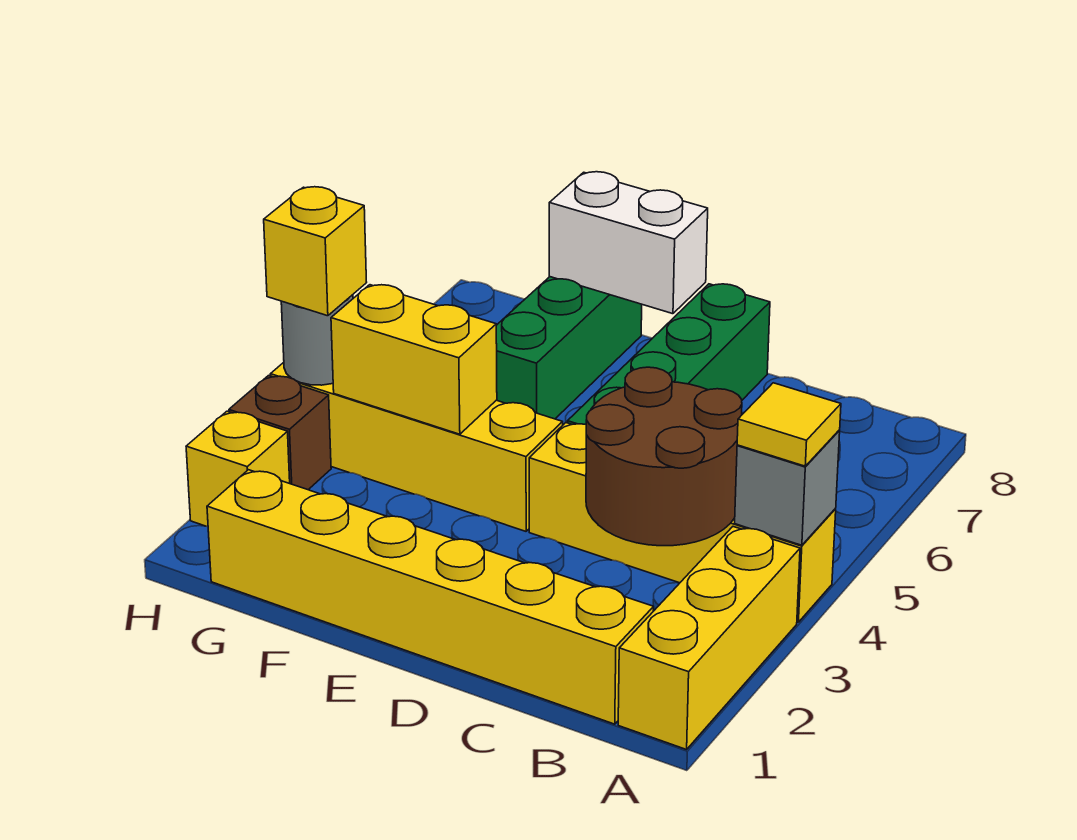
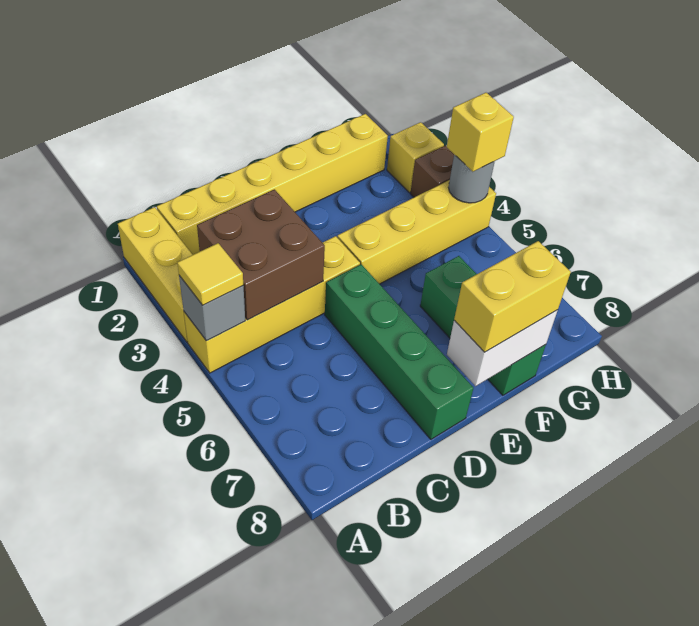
brown round brick B3:C4 level 2 -> brown brick B3:C4 level 2
yellow brick F4:G4 level 2 -> yellow brick E8:F8 level 3

